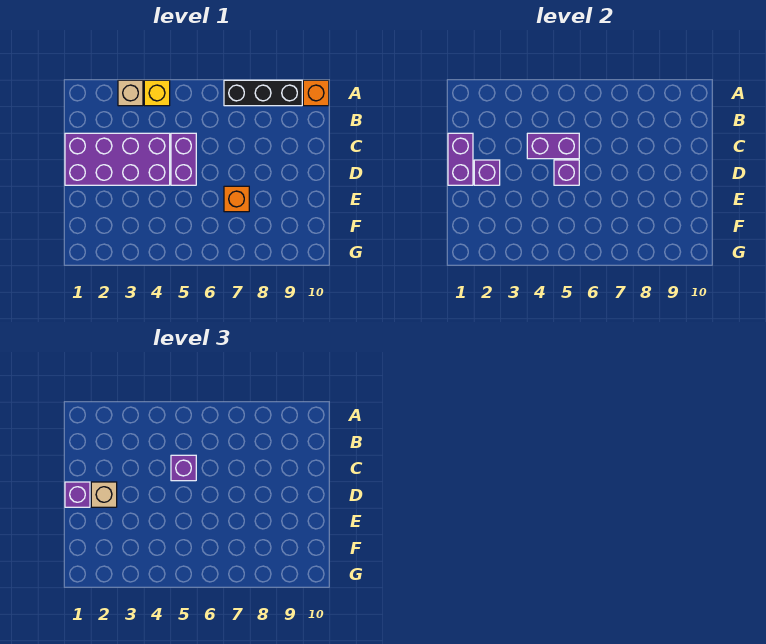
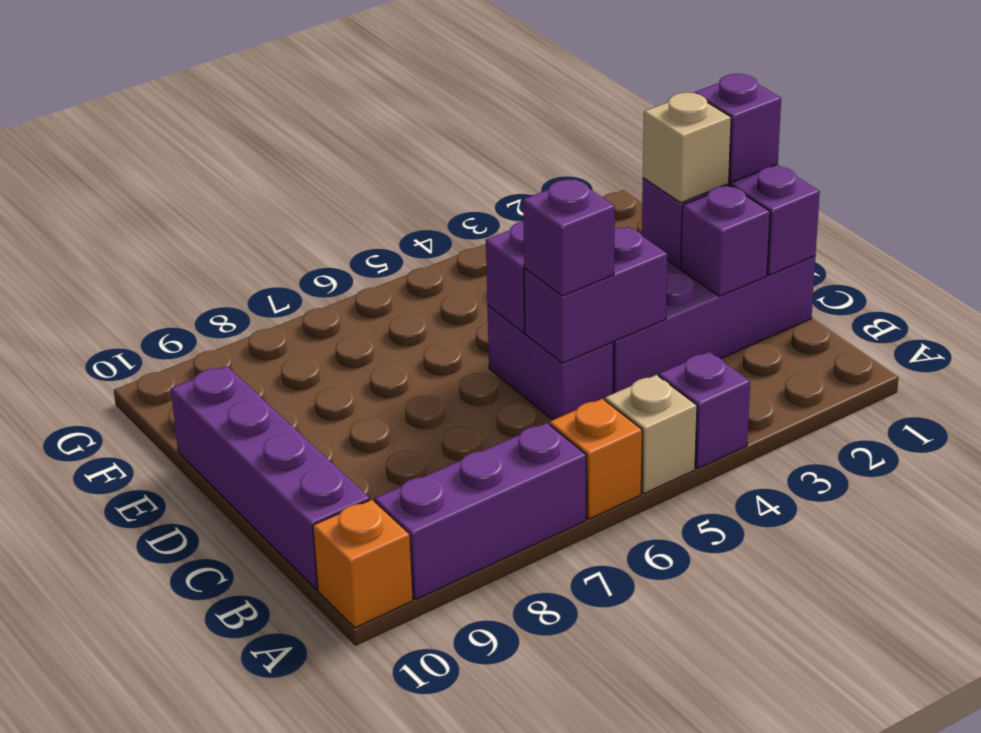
tan brick A3 level 1 -> tan brick A5 level 1
yellow brick A4 level 1 -> purple brick A4 level 1
black brick A7:A9 level 1 -> purple brick A7:A9 level 1
none -> purple brick B10:E10 level 1
none -> purple brick C2 level 2
orange brick E7 level 1 -> orange brick A6 level 1

